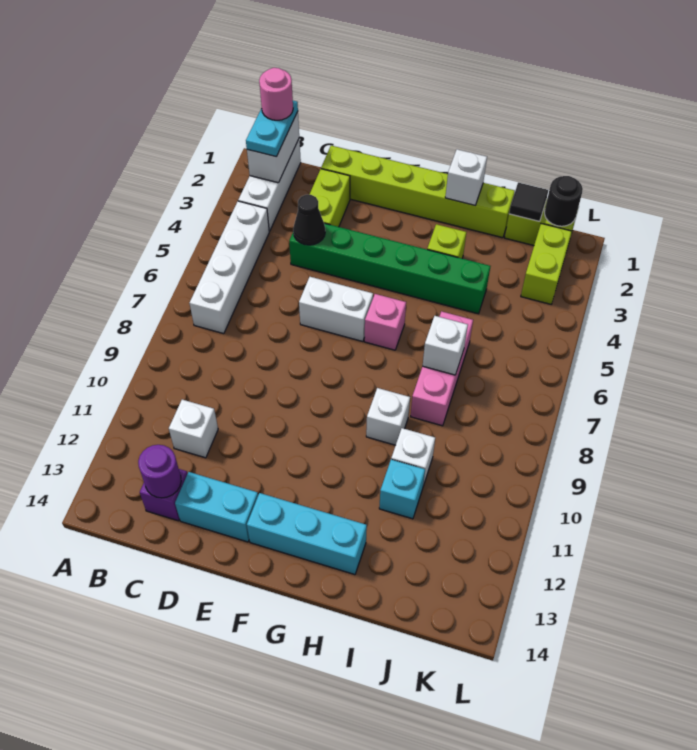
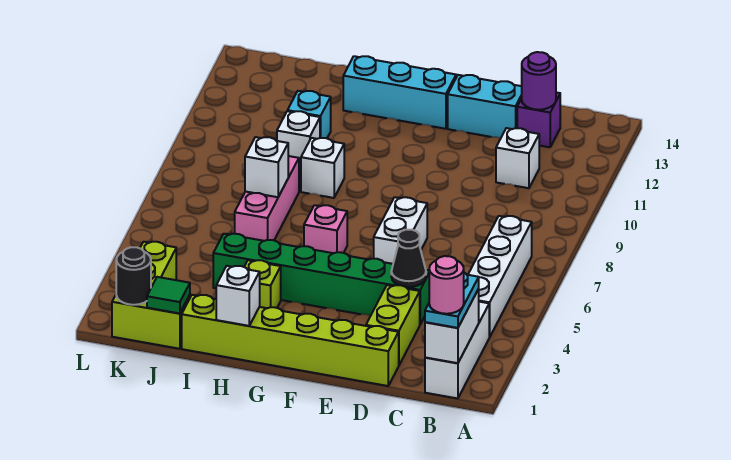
white brick E6:F6 level 1 -> white brick E6:E7 level 1
black tile J1 level 2 -> green tile J1 level 2

